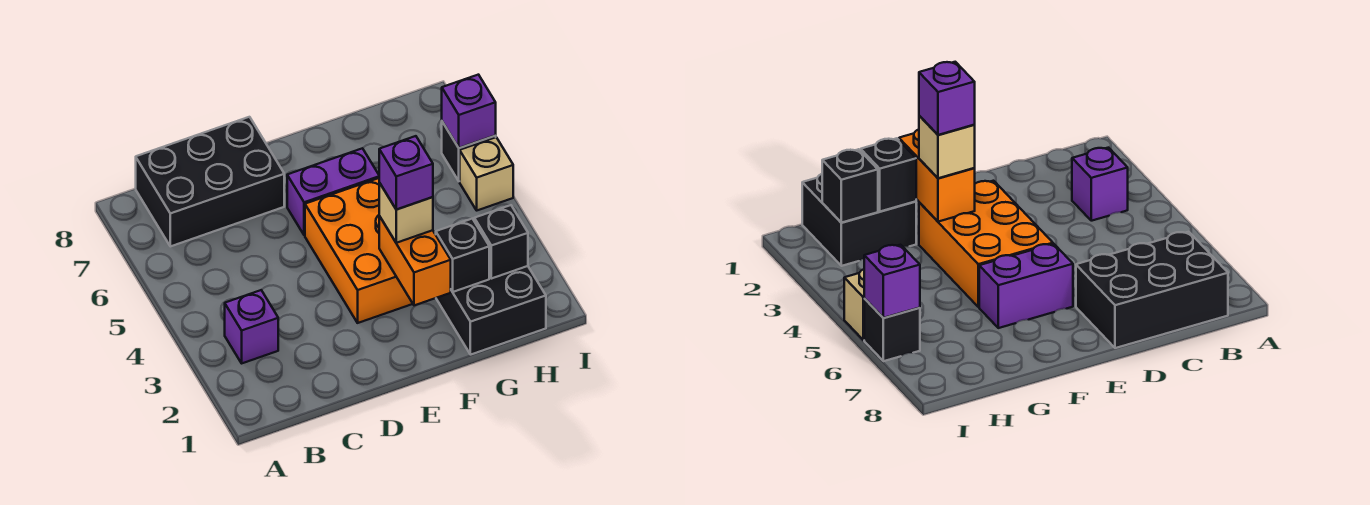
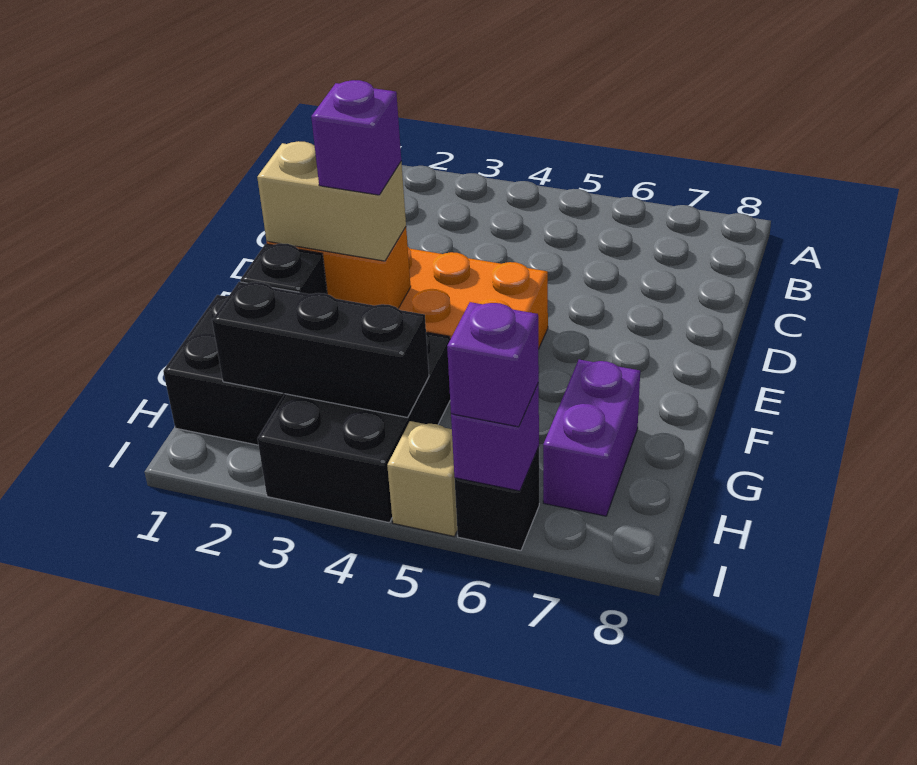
purple brick B3 level 1 -> purple brick I6 level 3
black brick B7:D8 level 1 -> black brick G3:I4 level 1
purple brick E6:F6 level 1 -> purple brick G7:H7 level 1
tan brick F3 level 3 -> tan brick F2:F3 level 3
black brick H2 level 2 -> black brick H2:H4 level 2

